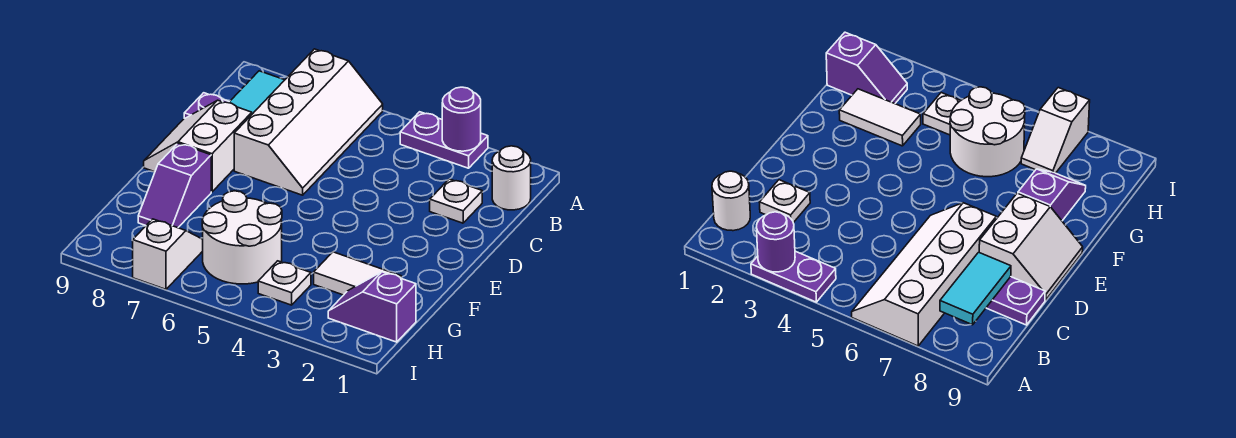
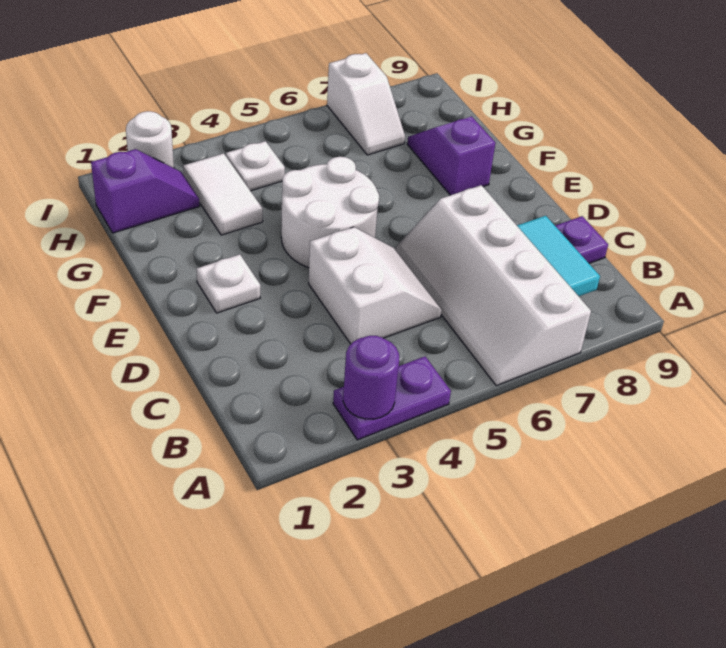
white round brick B1 level 1 -> white round brick I2 level 1
white plate C2 level 1 -> white plate E2 level 1
white slope D8:E9 level 1 top 8 -> white slope C4:D5 level 1 top 4
white tile G2:G3 level 1 -> white tile G3:H3 level 1
white round brick G5:H6 level 1 -> white round brick E4:F5 level 1

